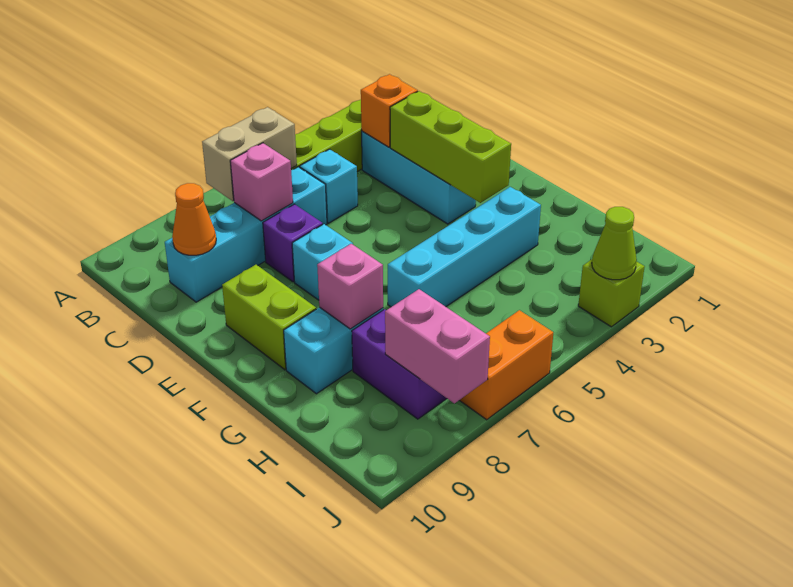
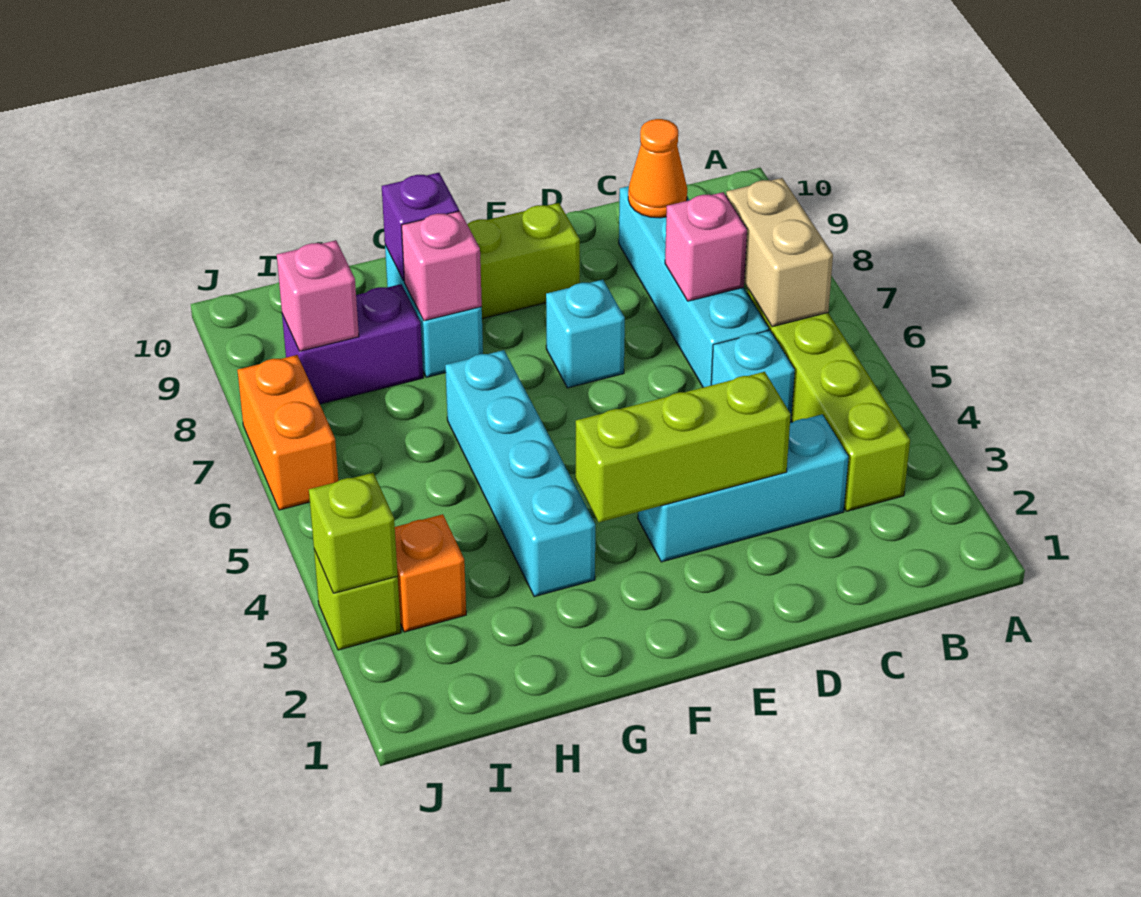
orange brick C3 level 2 -> orange brick I3 level 1
purple brick D7 level 1 -> purple brick G9 level 2
pink brick I8:J8 level 2 -> pink brick I8 level 2
lime cone J3 level 2 -> lime brick J3 level 2

